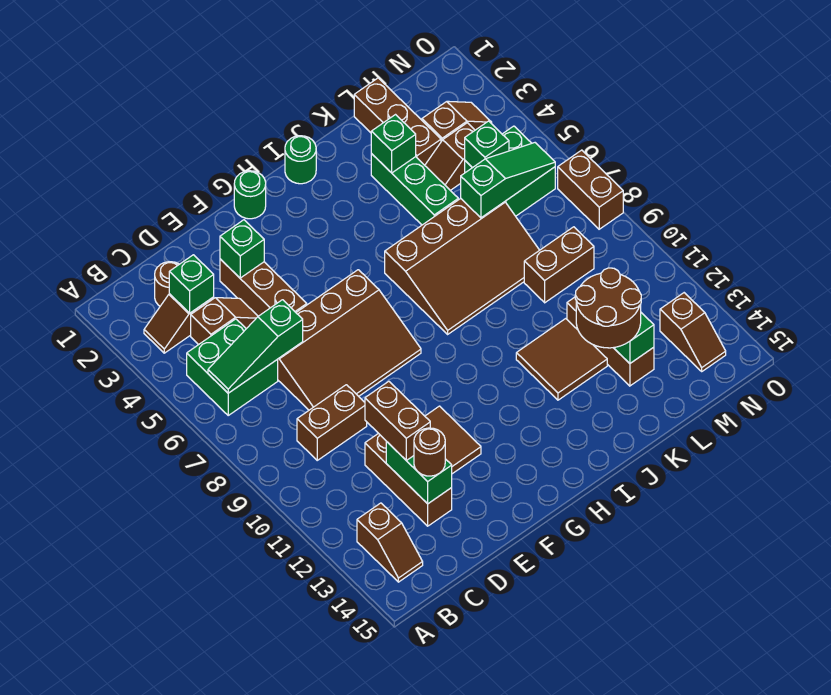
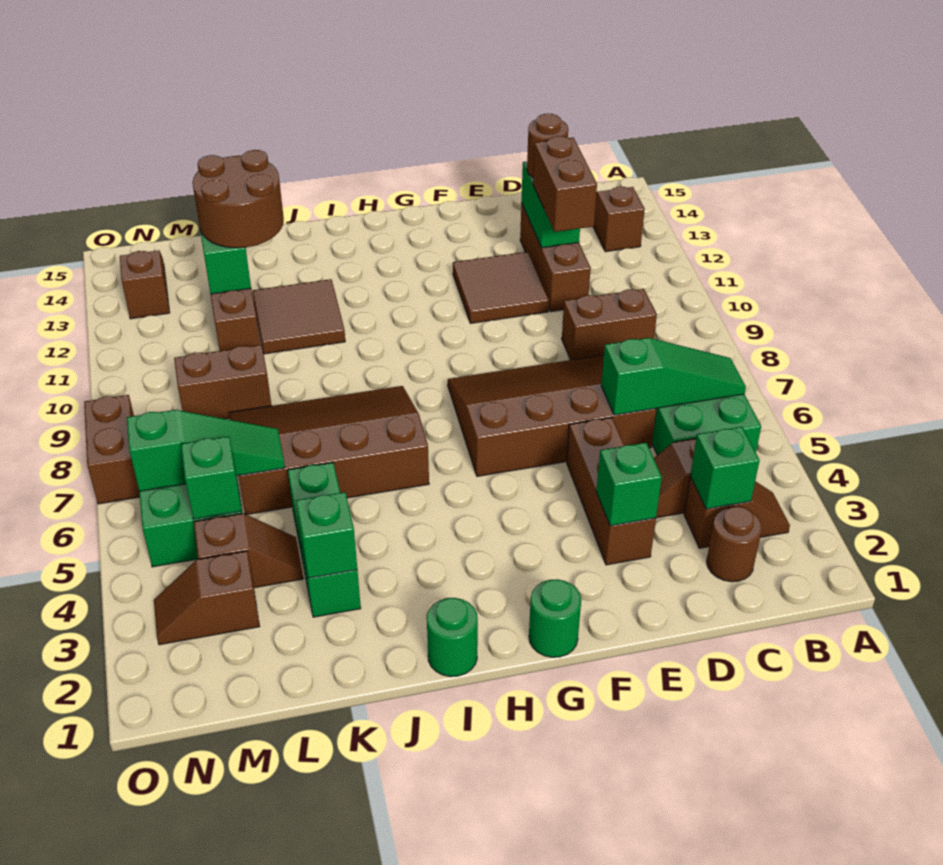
brown brick L1:L3 level 1 -> none
green slope L6:N6 level 2 top L -> green slope L6:N6 level 2 top N

